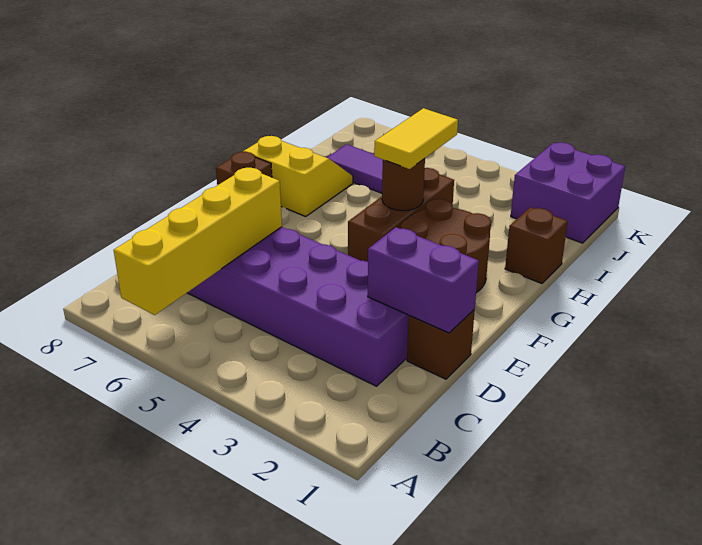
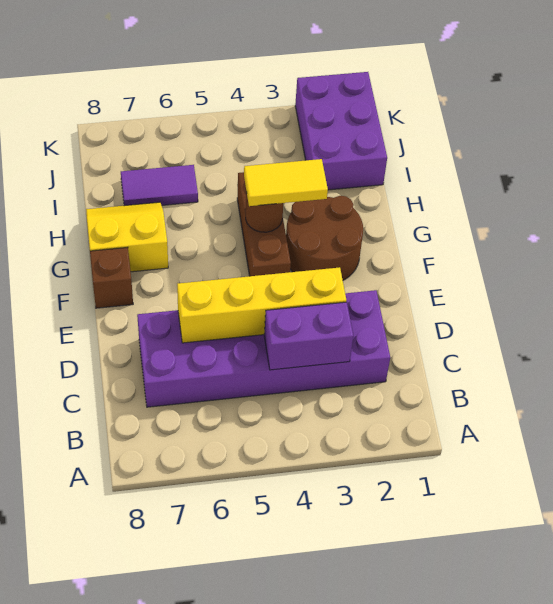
yellow brick A6:D6 level 2 -> yellow brick D3:D6 level 2
brown brick D1 level 1 -> none
purple brick D1:D2 level 2 -> purple brick C3:C4 level 2
yellow tile G4:H4 level 3 -> yellow tile G3:G4 level 3
brown brick H1 level 1 -> none
purple brick J1:K2 level 1 -> purple brick I1:K2 level 1

